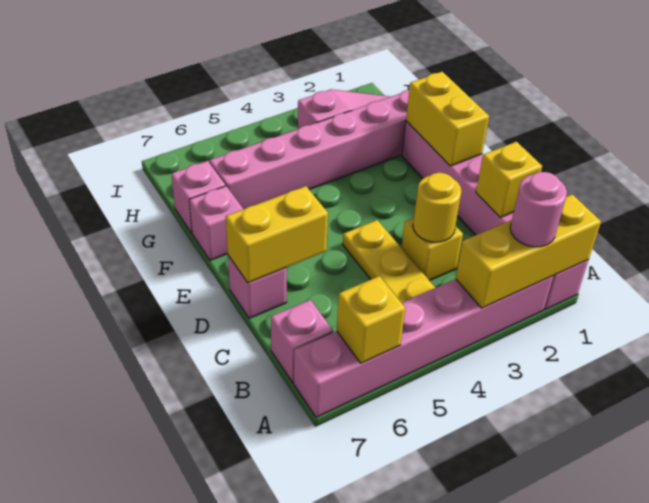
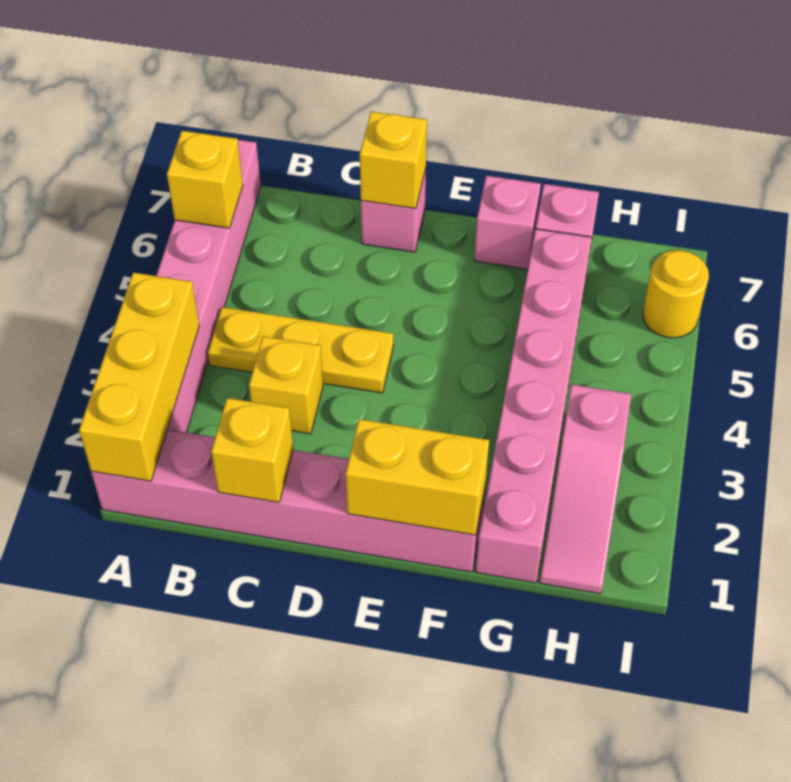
pink round brick A2 level 3 -> none
pink brick B7 level 1 -> none
yellow round brick C3 level 2 -> yellow round brick I6 level 1
yellow brick D6:D7 level 2 -> yellow brick D7 level 2

